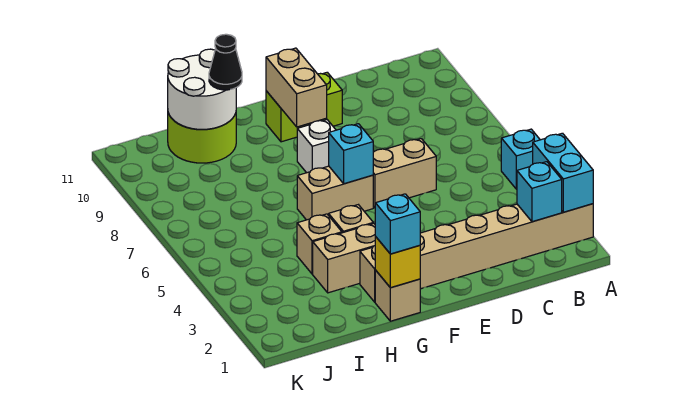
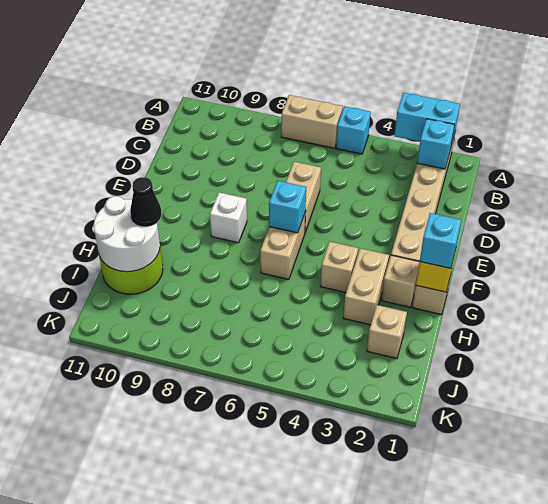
lime brick E10:F10 level 1 -> none
tan brick F9:F10 level 2 -> tan brick A6:A7 level 1
tan brick H4 level 1 -> tan brick I2 level 1

